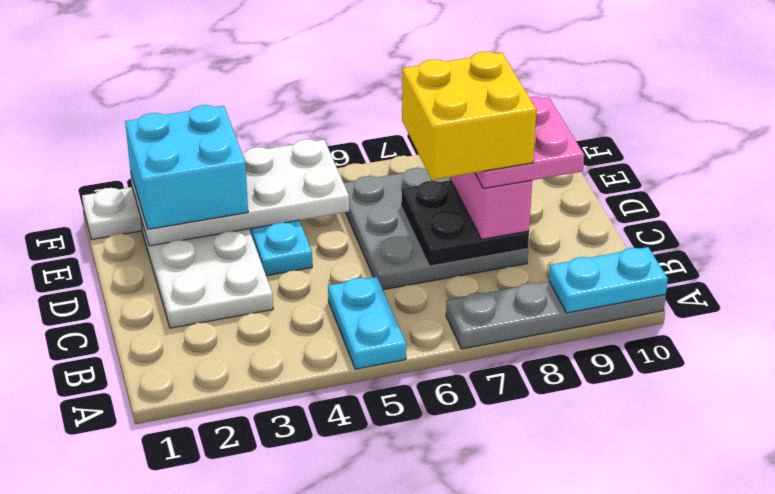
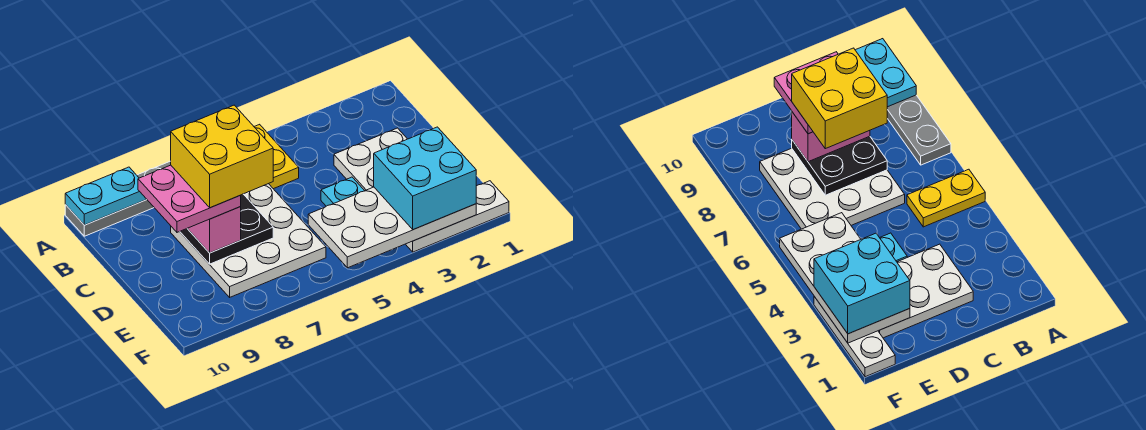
cyan plate A5:B5 level 1 -> yellow plate A5:B5 level 1
grey plate C6:E8 level 1 -> white plate C6:E8 level 1

